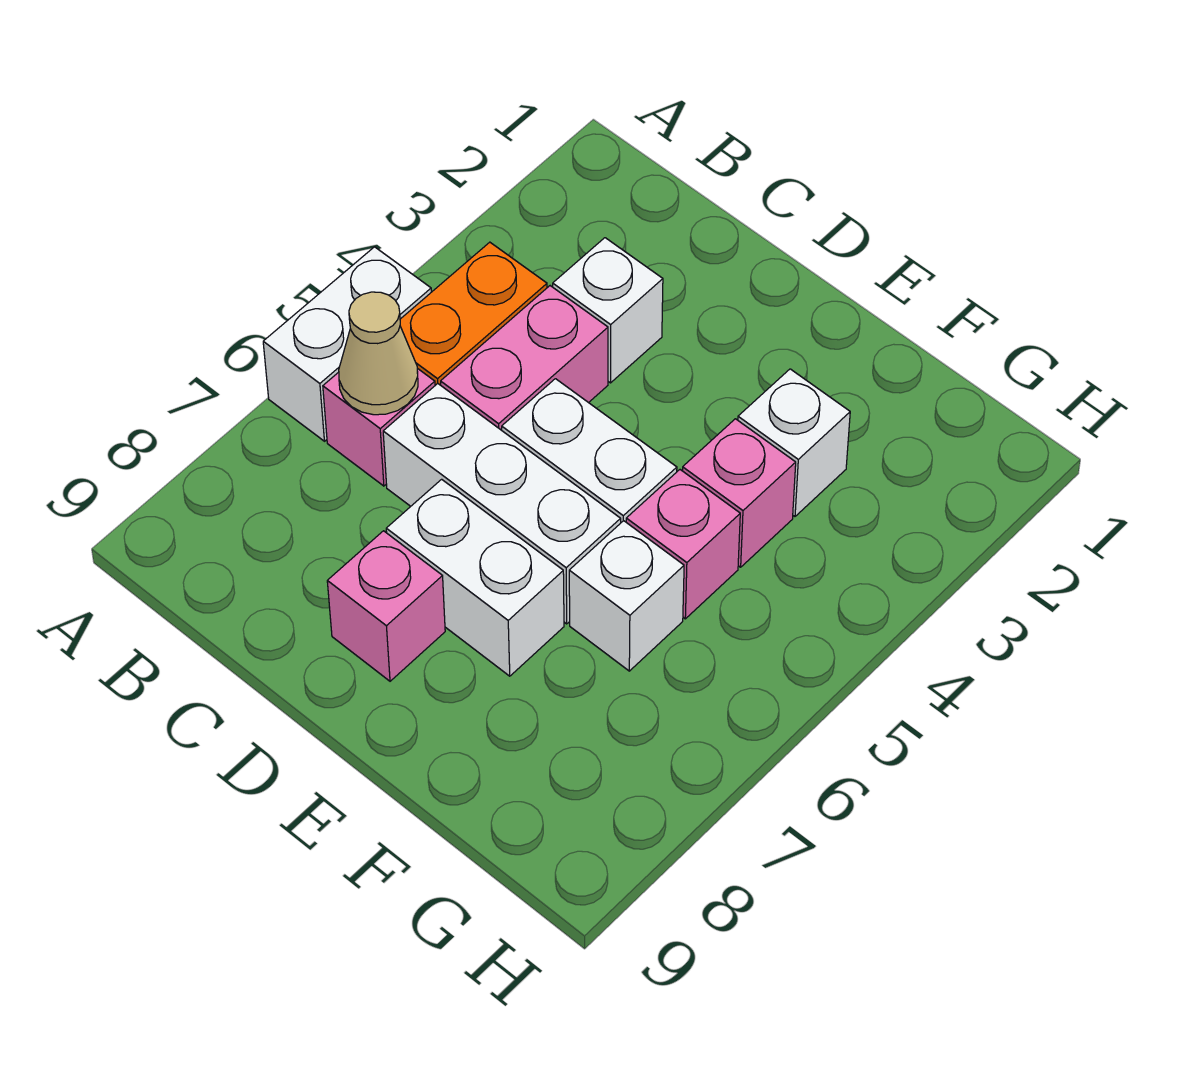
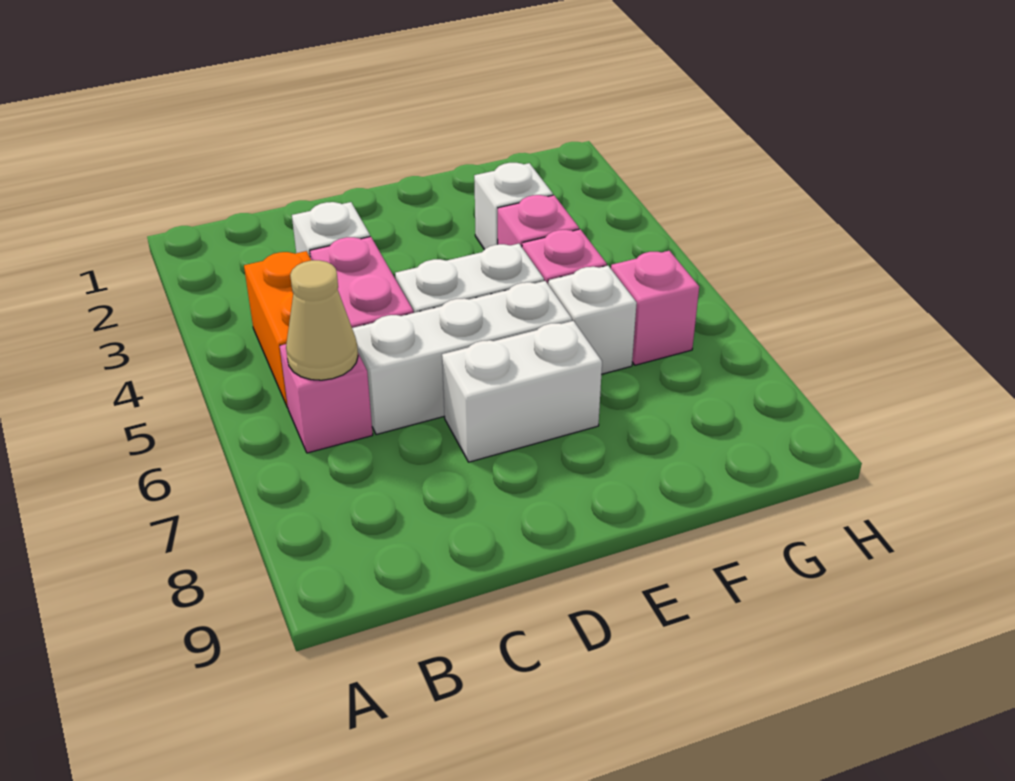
white brick A5:A6 level 1 -> none
pink brick D8 level 1 -> pink brick G6 level 1

